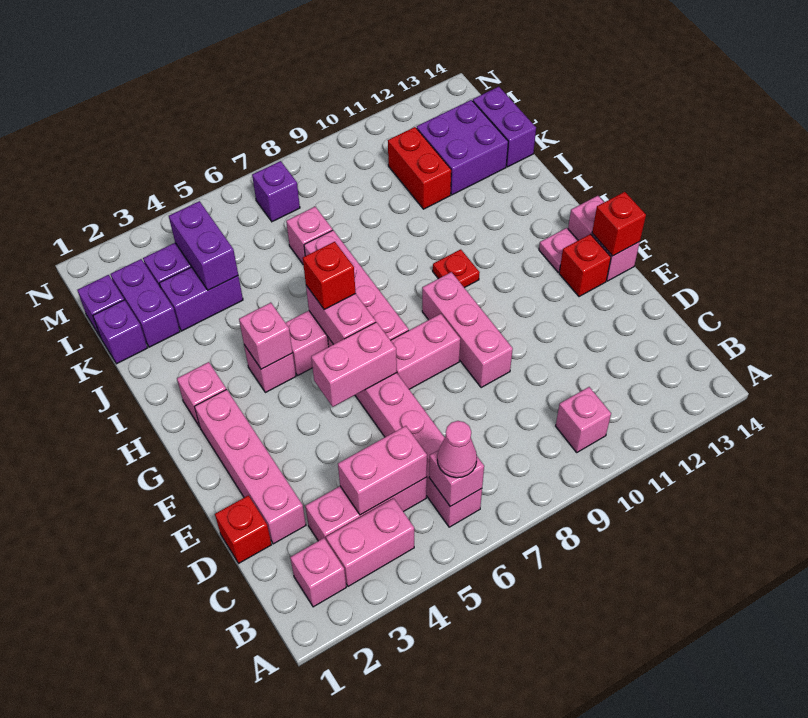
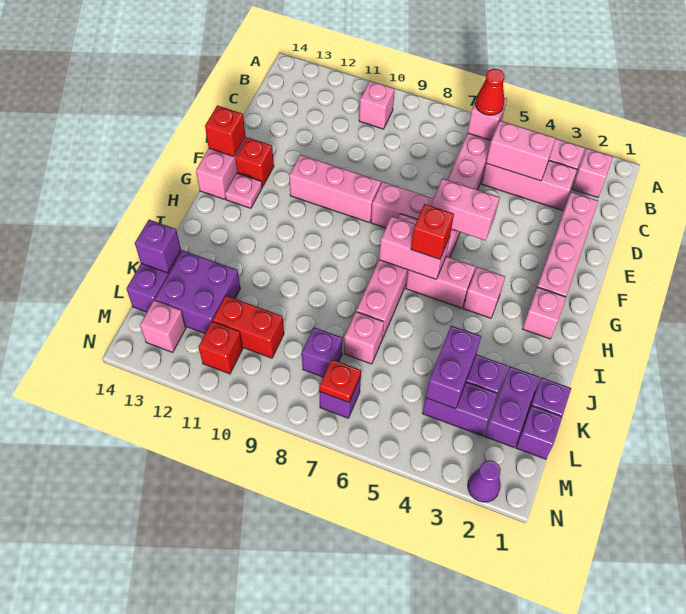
pink cone B6 level 3 -> red cone B6 level 3
red brick D1 level 1 -> red brick M11 level 1
pink brick E9:G9 level 1 -> pink brick F9:F11 level 1
pink brick G6:H6 level 2 -> pink brick H6:H7 level 2
pink brick H4 level 2 -> pink brick M13 level 1
red plate H10 level 1 -> red plate M7 level 2
red brick K11:L11 level 1 -> red brick L10:L11 level 1
none -> purple brick K14 level 2
none -> purple brick L8 level 1
none -> purple cone N2 level 1

